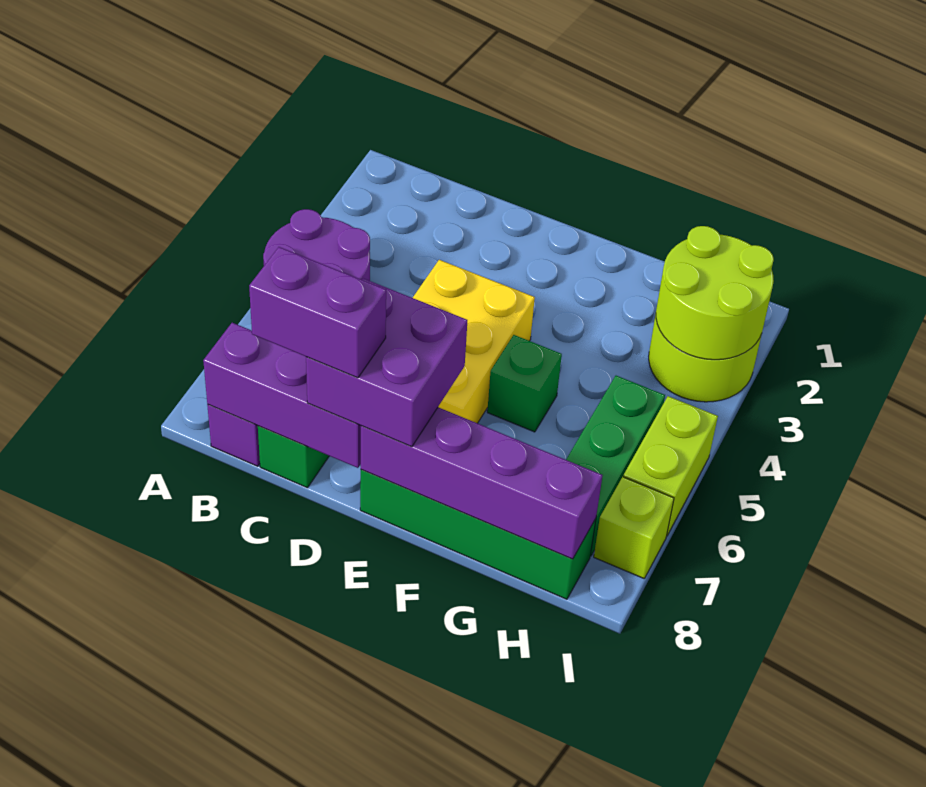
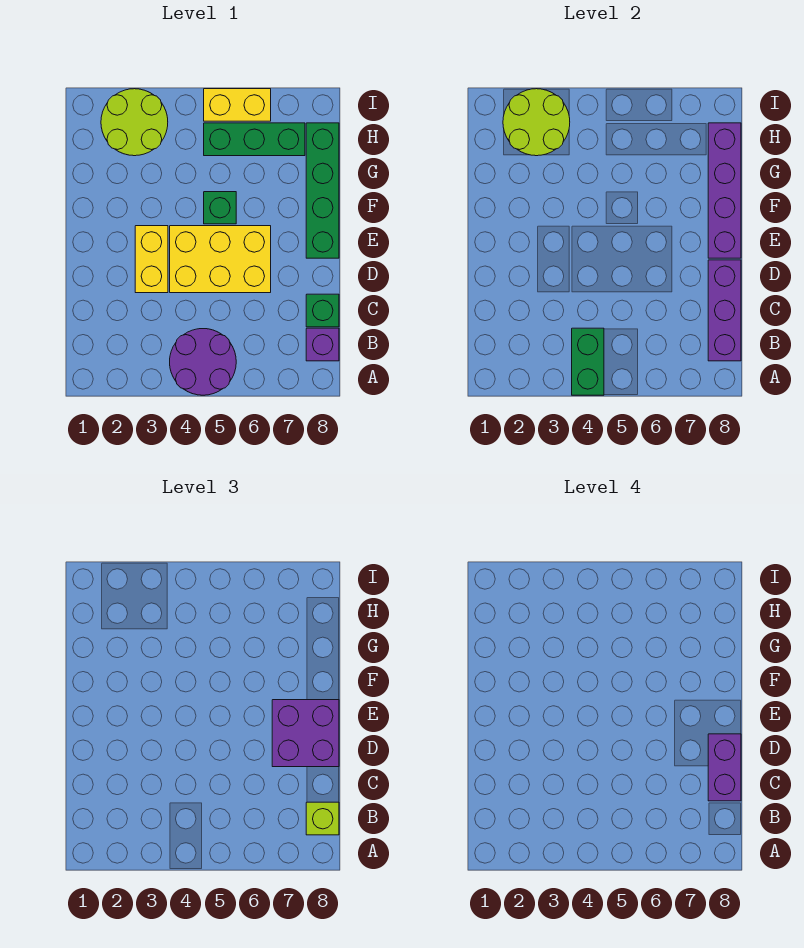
none -> green brick A4:B4 level 2
none -> yellow brick D3:E3 level 1
lime brick I5:I6 level 1 -> yellow brick I5:I6 level 1
lime brick I7 level 1 -> lime brick B8 level 3

